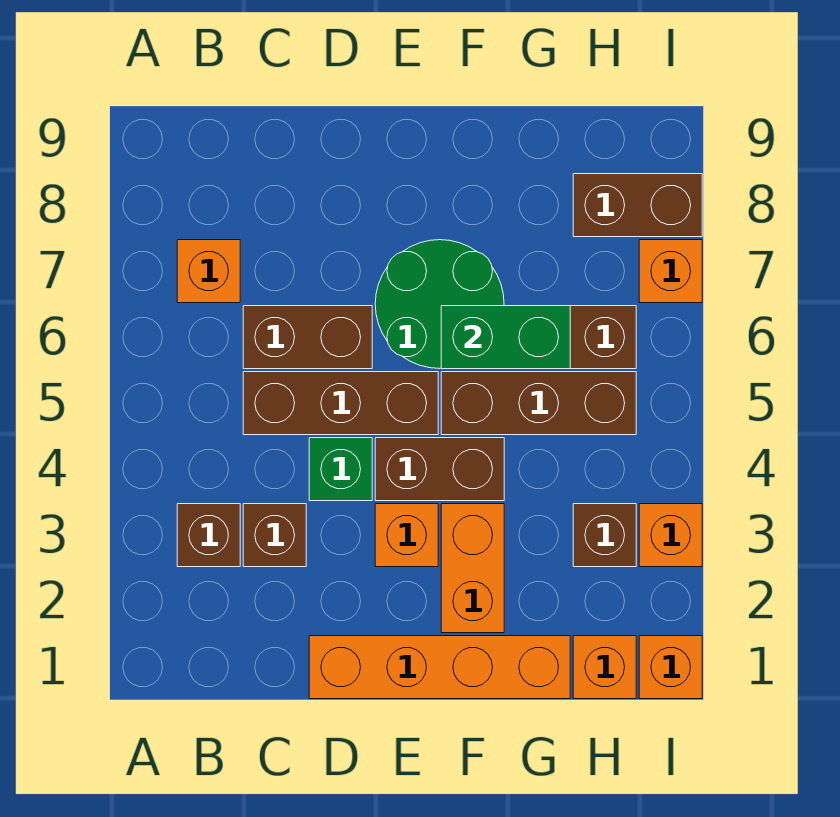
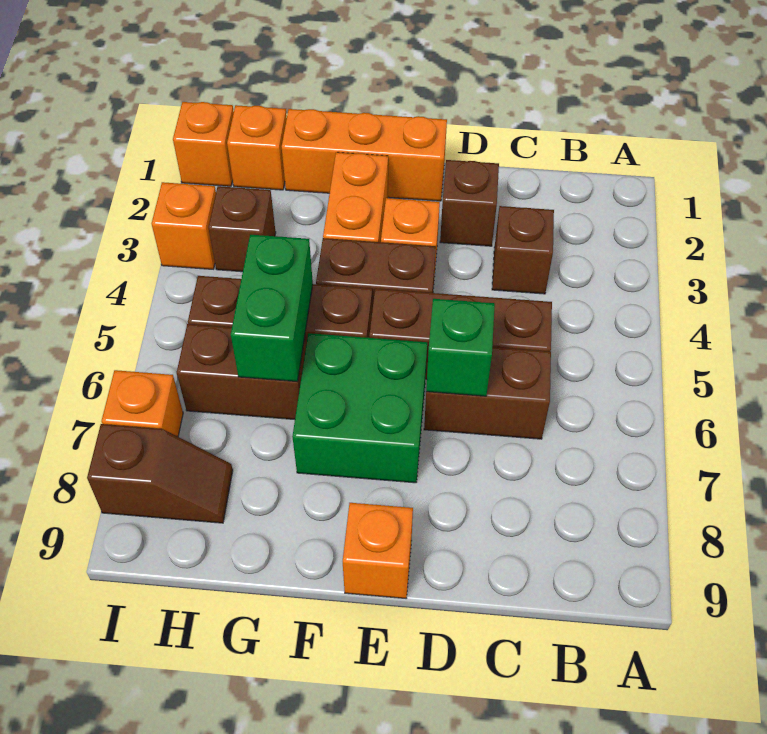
brown brick B3 level 1 -> brown brick D2 level 1
orange brick B7 level 1 -> orange brick E9 level 1
orange brick D1:G1 level 1 -> orange brick E1:G1 level 1
green brick D4 level 1 -> green brick D6 level 2
green round brick E6:F7 level 1 -> green brick E6:F7 level 1
green brick F6:G6 level 2 -> green brick G5:G6 level 2
brown brick H8:I8 level 1 -> brown slope H8:I8 level 1 top I

